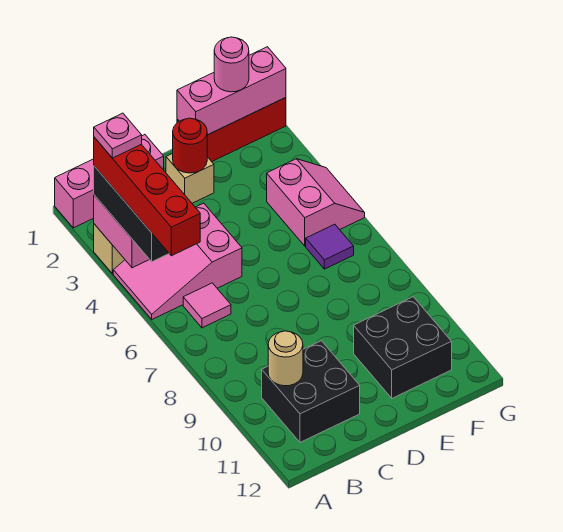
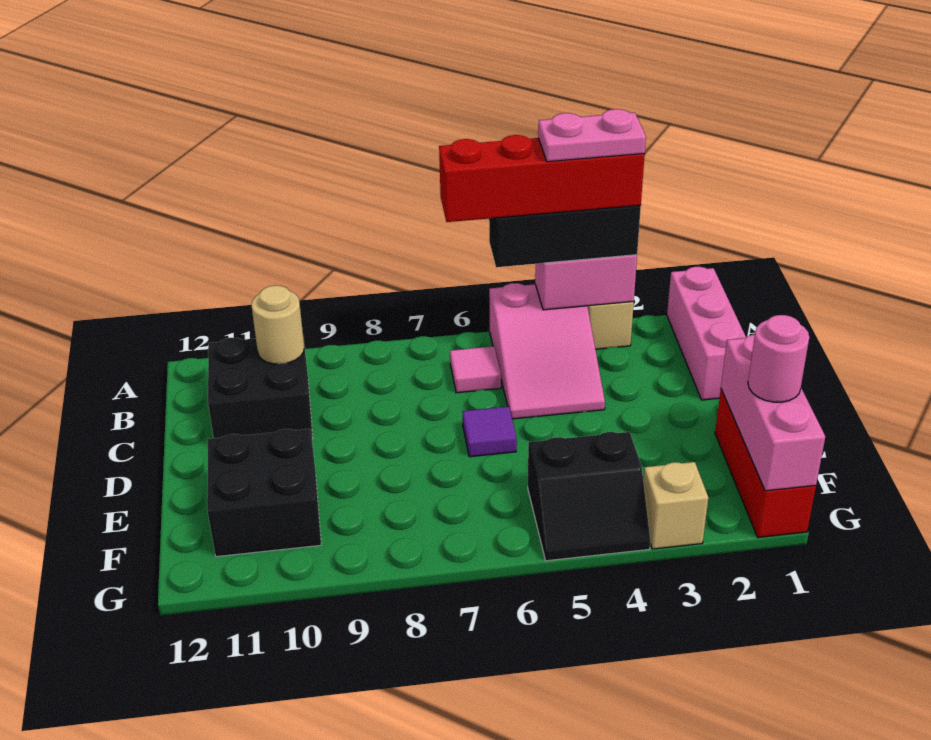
pink plate A3 level 5 -> pink plate A3:A4 level 5
pink slope A4:C5 level 1 top C -> pink slope A4:C5 level 1 top A
tan brick D2 level 1 -> tan brick G3 level 1
red round brick D2 level 2 -> none
pink slope F4:G5 level 1 top F -> black slope F4:G5 level 1 top F
purple tile F6 level 1 -> purple tile D6 level 1

